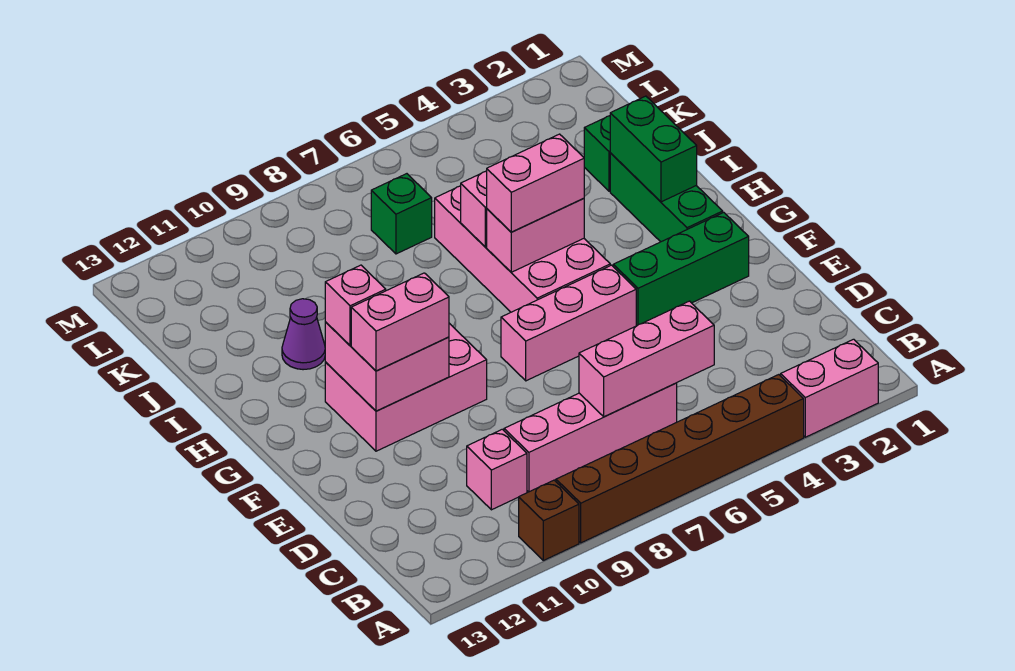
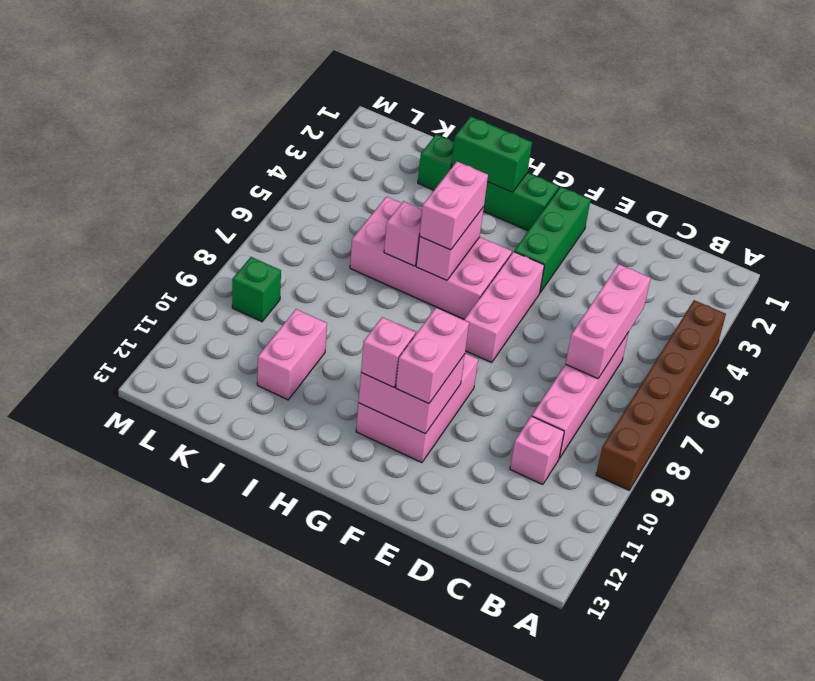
pink brick A2:A3 level 1 -> pink brick J10:J11 level 1
brown brick A10 level 1 -> none
purple cone I11 level 1 -> none
green brick K7 level 1 -> green brick L9 level 1

